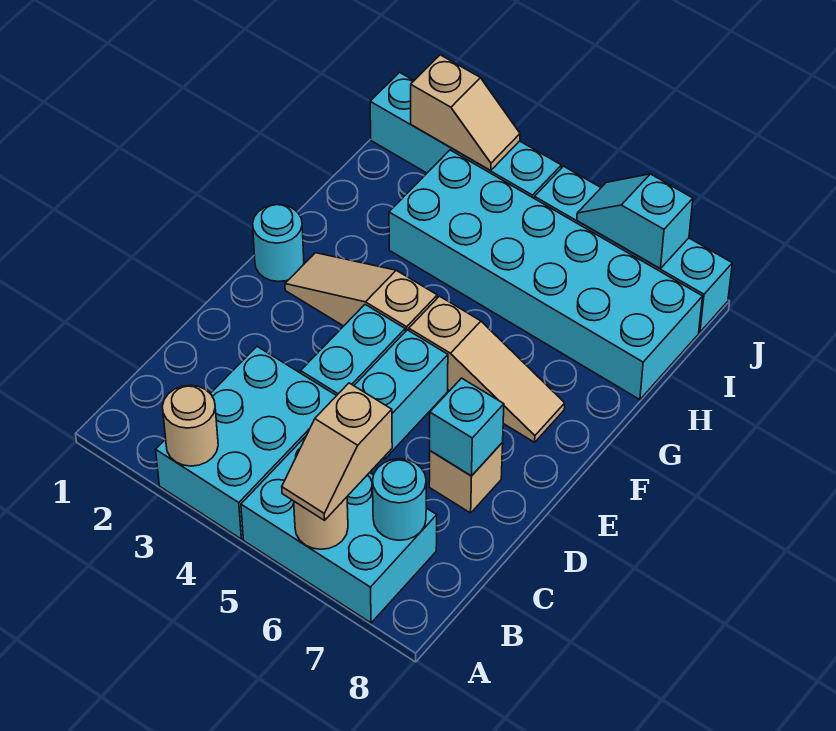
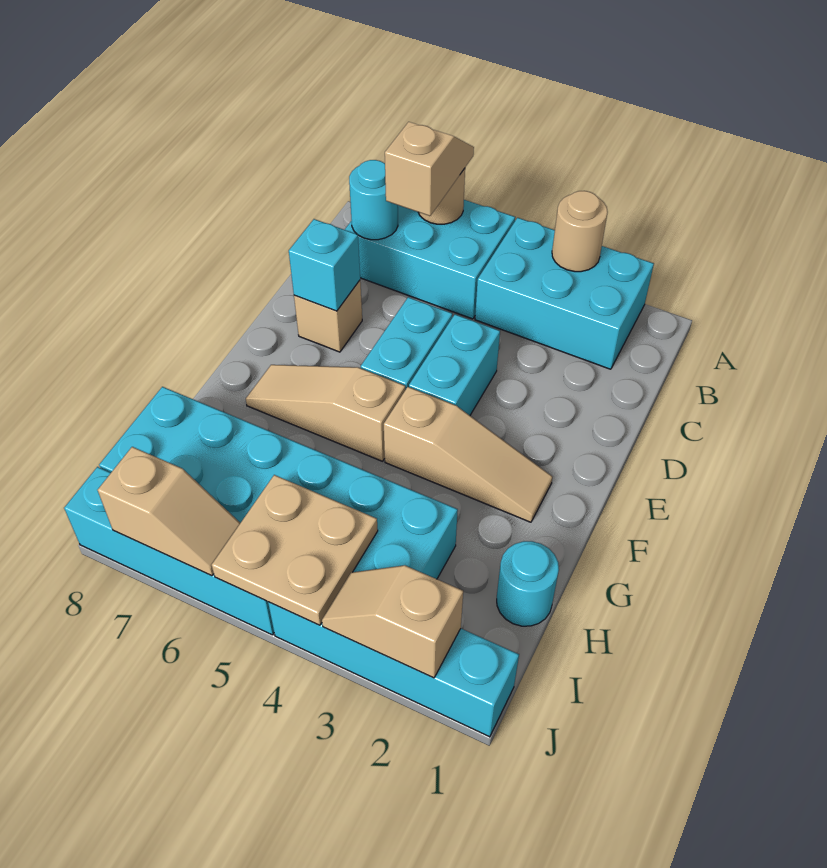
cyan brick A3:C4 level 1 -> cyan brick A2:B4 level 1
cyan round brick F1 level 1 -> cyan round brick H1 level 1
none -> tan plate I4:J5 level 2
cyan slope J6:J7 level 2 top 7 -> tan slope J6:J7 level 2 top 7

